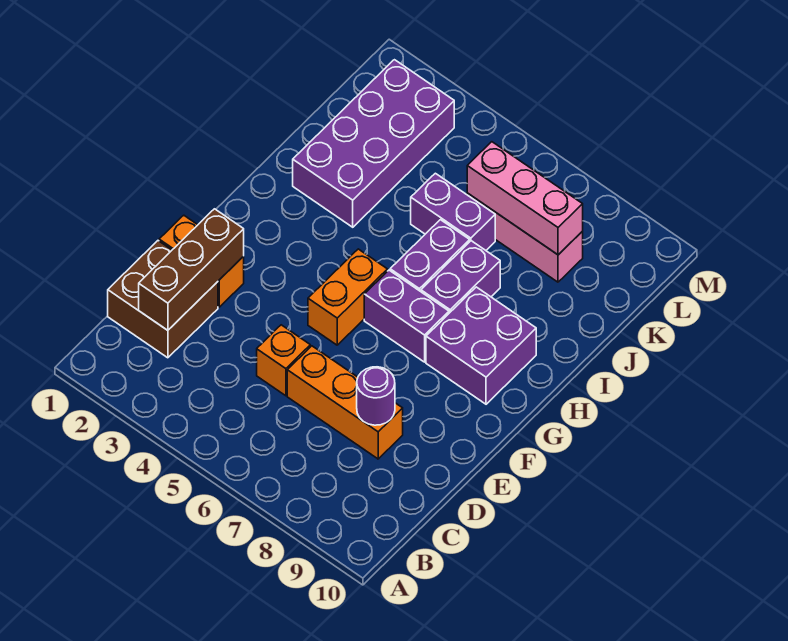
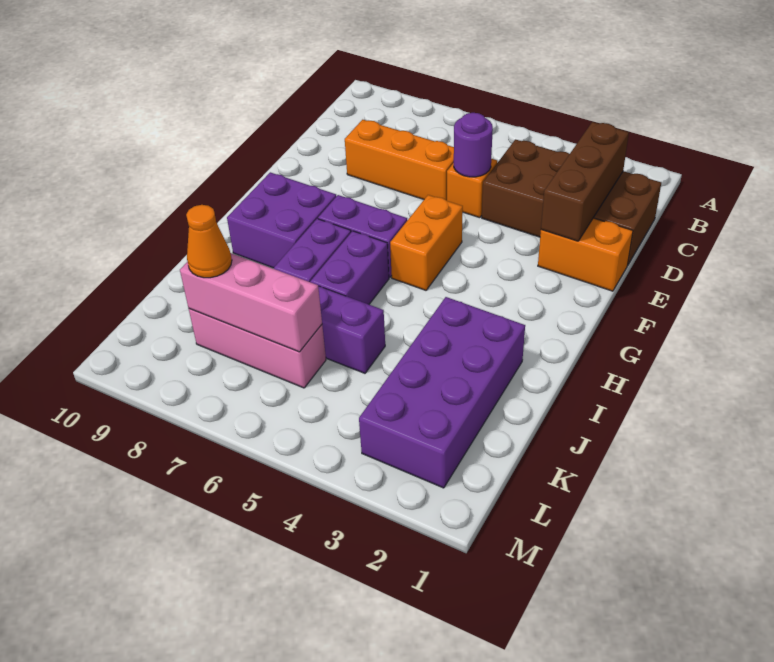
brown brick C1:D2 level 1 -> brown brick C1:D4 level 1
purple round brick D8 level 2 -> purple round brick D5 level 2
none -> orange cone K8 level 3

